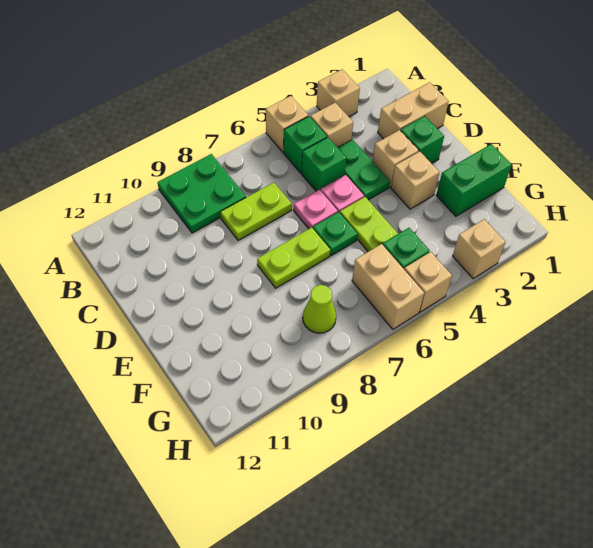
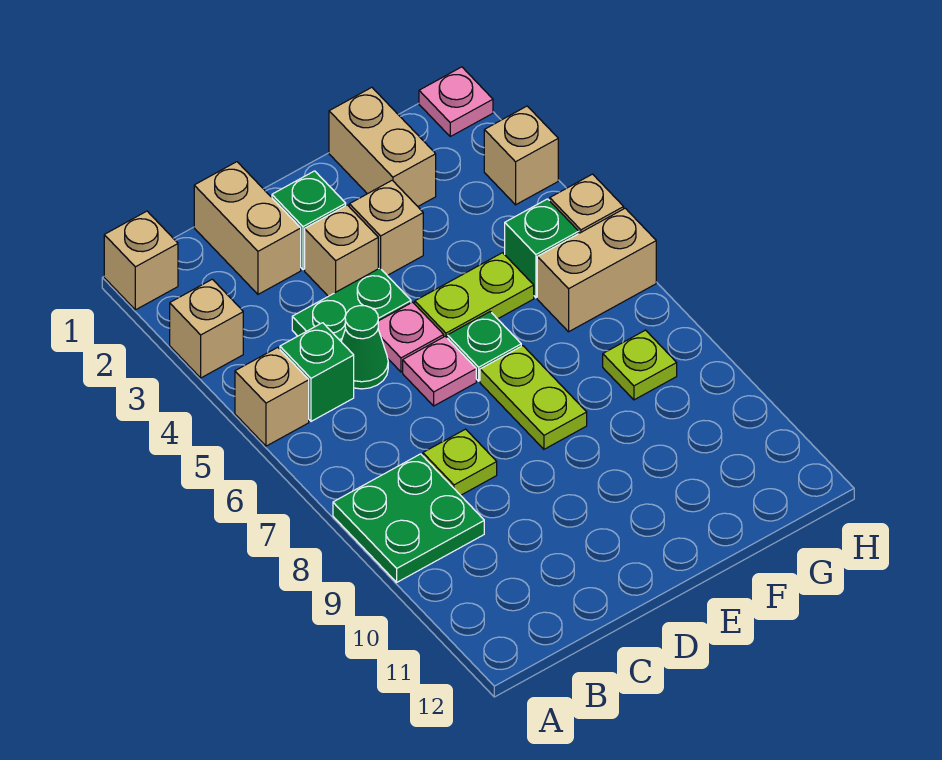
tan brick B4 level 1 -> tan brick A1 level 1
green brick C5 level 1 -> green cone C5 level 1
lime plate C7:C8 level 1 -> lime plate C8 level 1
green brick F1:F2 level 1 -> tan brick F1:F2 level 1
lime cone G8 level 1 -> lime plate G8 level 1
none -> pink plate H1 level 1

